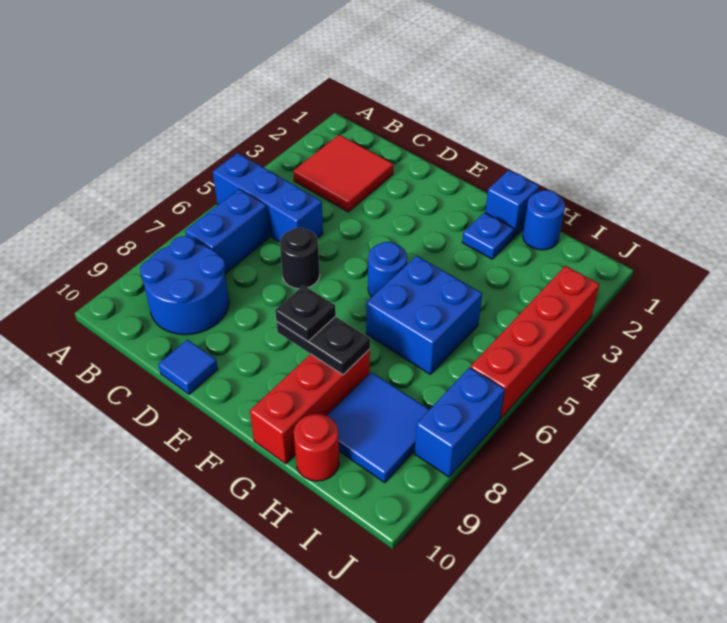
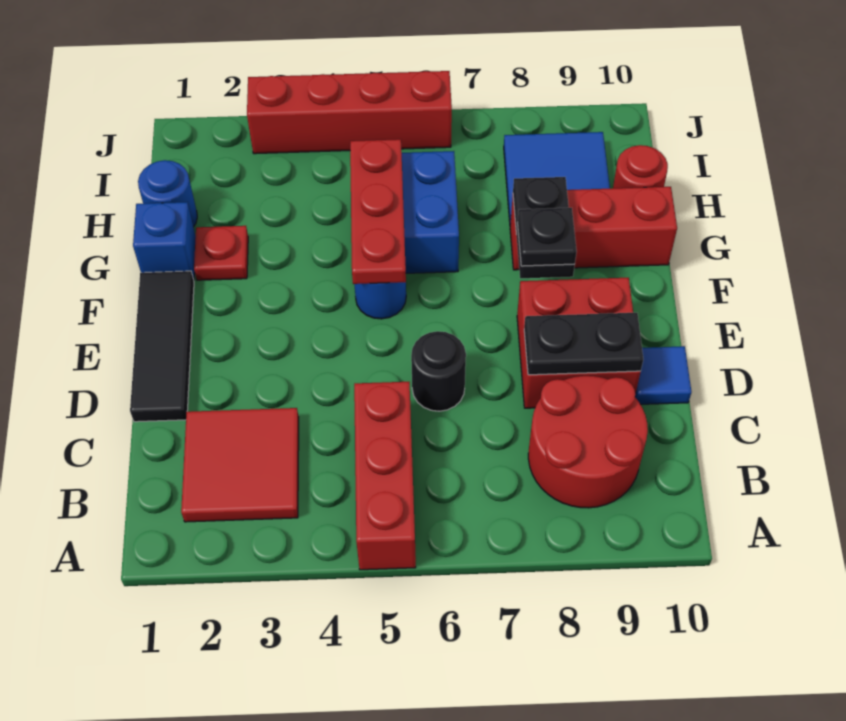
blue brick A5:C5 level 1 -> red brick A5:C5 level 1
blue brick B6:B7 level 1 -> none
blue round brick B8:C9 level 1 -> red round brick B8:C9 level 1
none -> black tile D1:F1 level 1
none -> red brick D8:E9 level 1
none -> black plate D8:D9 level 2
none -> red plate F5:H5 level 2
blue plate G2 level 1 -> red plate G2 level 1
blue brick J7:J8 level 1 -> none

